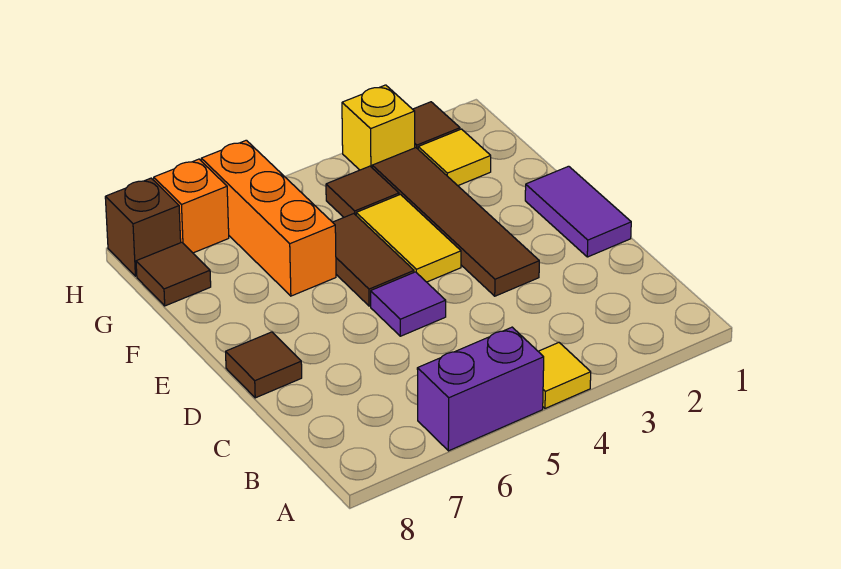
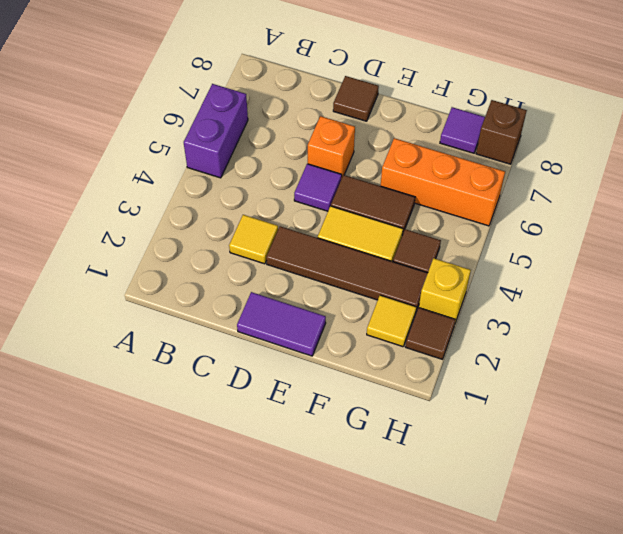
yellow tile A4 level 1 -> yellow tile C3 level 1
brown tile G8 level 1 -> purple tile G8 level 1
orange brick H7 level 1 -> orange brick D6 level 1

